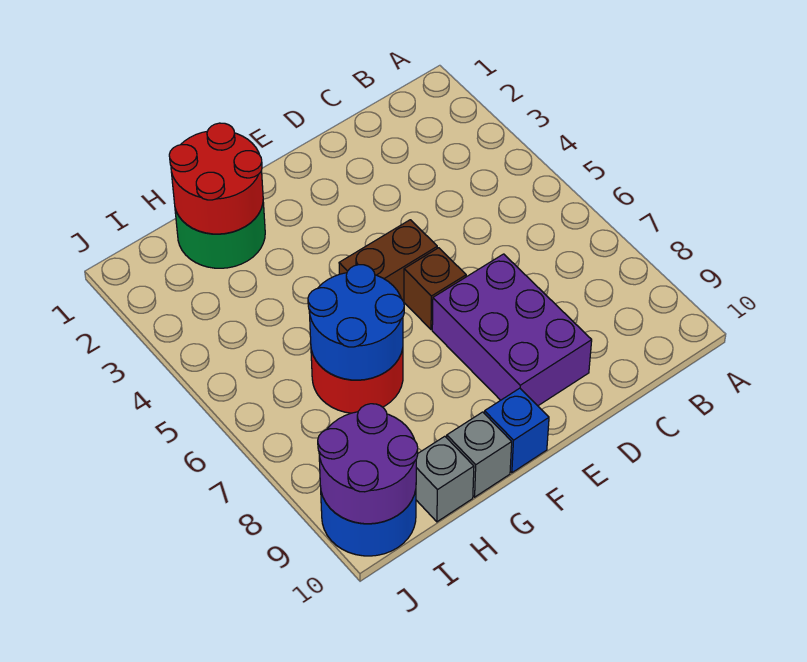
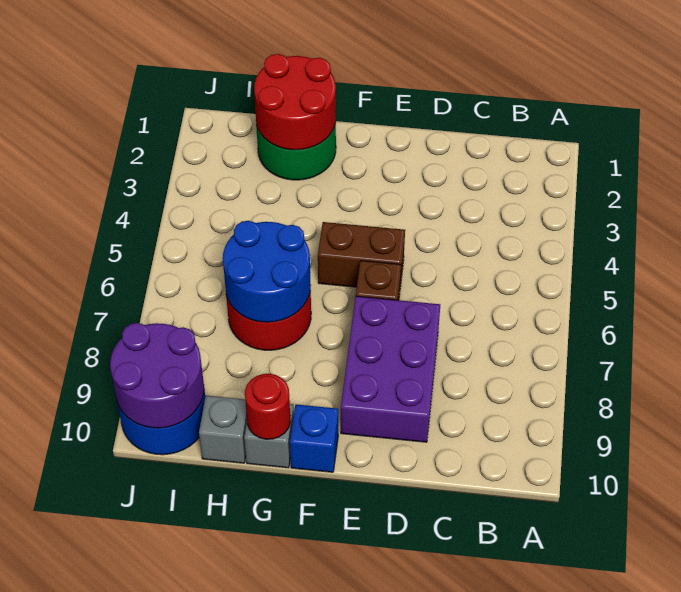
none -> red round brick G10 level 2

